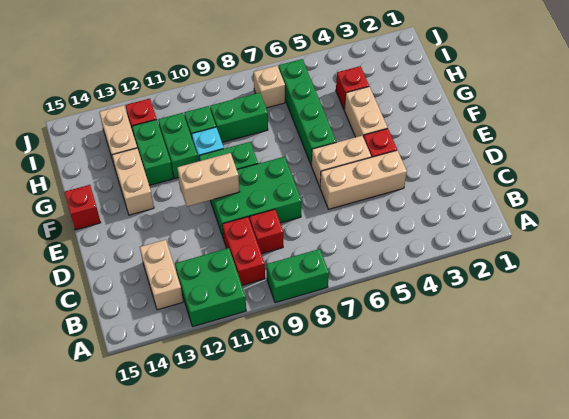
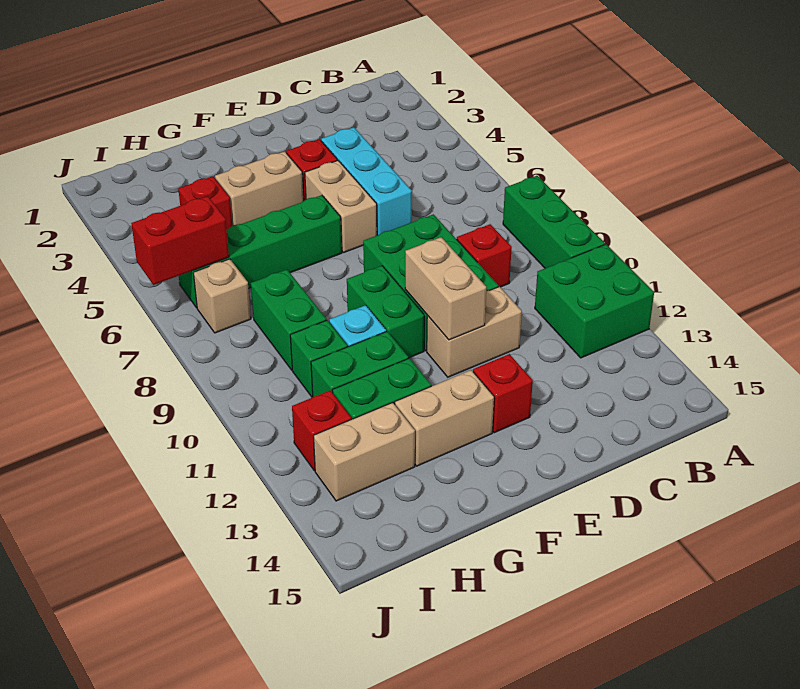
green brick A8:A9 level 1 -> green brick A8:A10 level 1
red brick B10:C10 level 1 -> red brick I6:J6 level 2
tan brick B13:C13 level 1 -> tan brick D11:E11 level 1
tan brick D4:D6 level 1 -> cyan brick D4:D6 level 1
red brick F15 level 1 -> red brick E13 level 1

